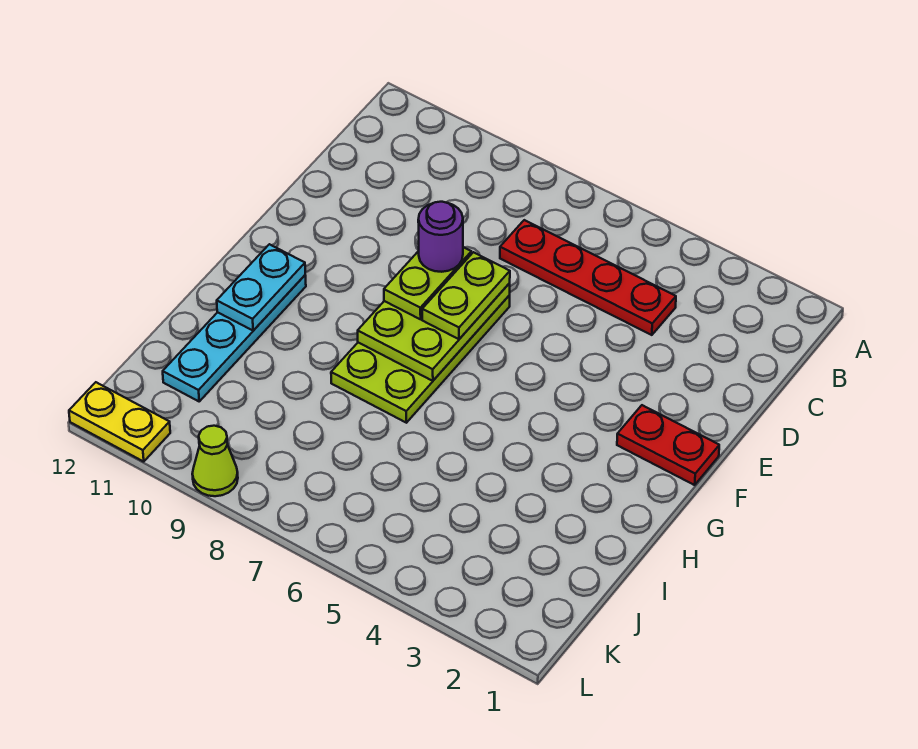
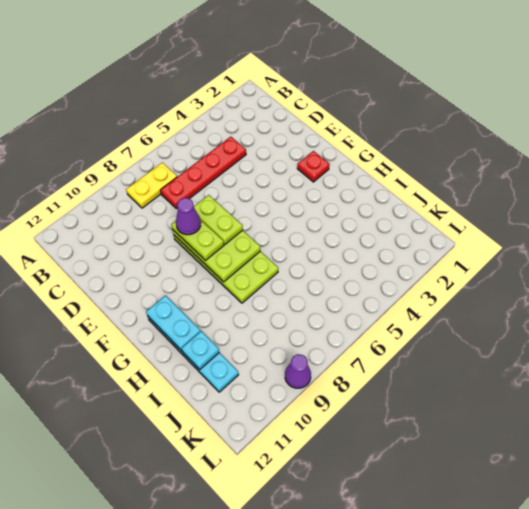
purple round brick E8 level 4 -> purple cone E8 level 4
red plate F1:F2 level 1 -> red plate F2 level 1
none -> cyan plate I11 level 2
lime cone L9 level 1 -> purple cone L9 level 1
yellow plate L11:L12 level 1 -> yellow plate B7:B8 level 1

